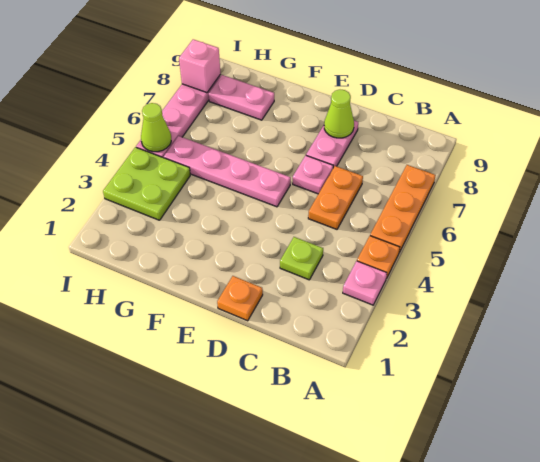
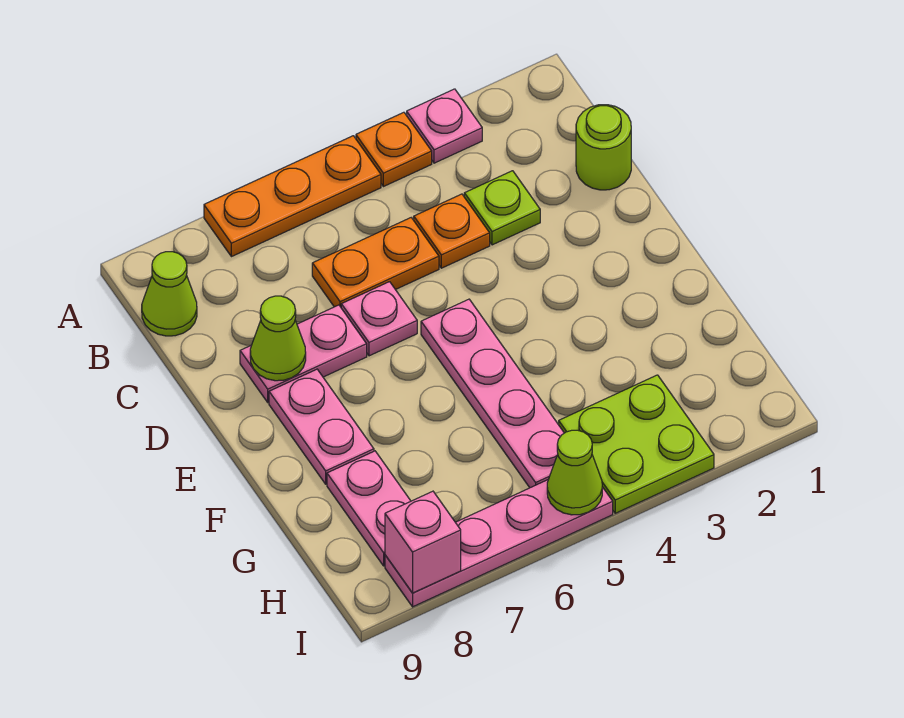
none -> lime cone B9 level 1
none -> lime round brick C1 level 1
orange plate D1 level 1 -> orange plate C4 level 1
none -> pink plate E8:F8 level 1

